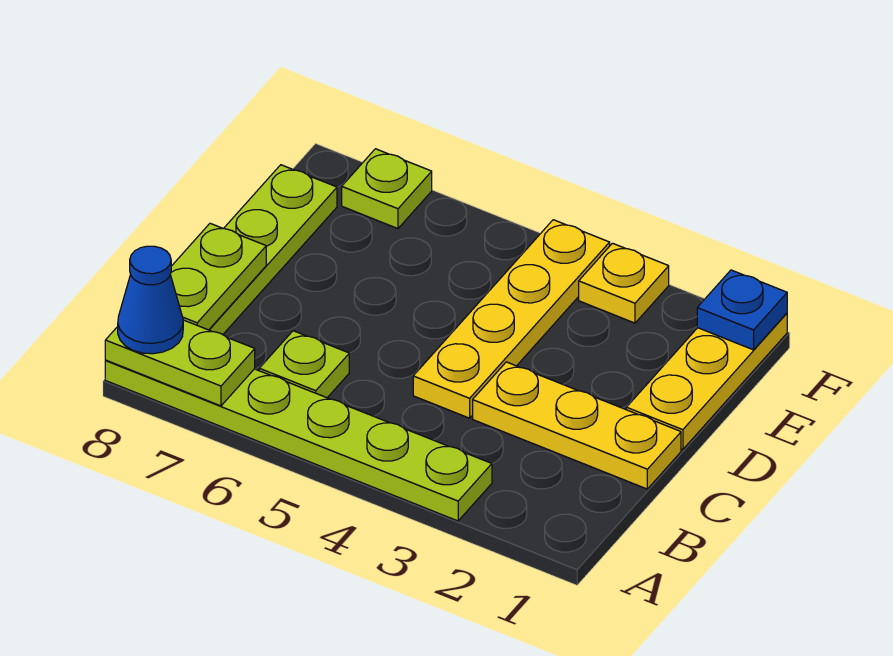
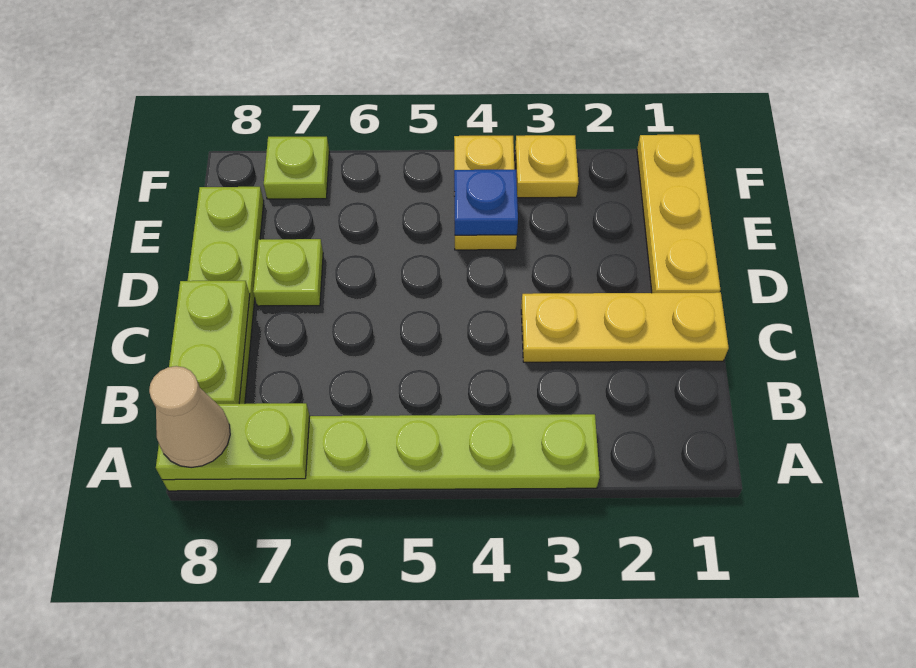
blue cone A8 level 3 -> tan cone A8 level 3
lime plate B6 level 1 -> lime plate D7 level 1
yellow plate C4:F4 level 1 -> yellow plate E4:F4 level 1
blue plate F1 level 2 -> blue plate E4 level 2

